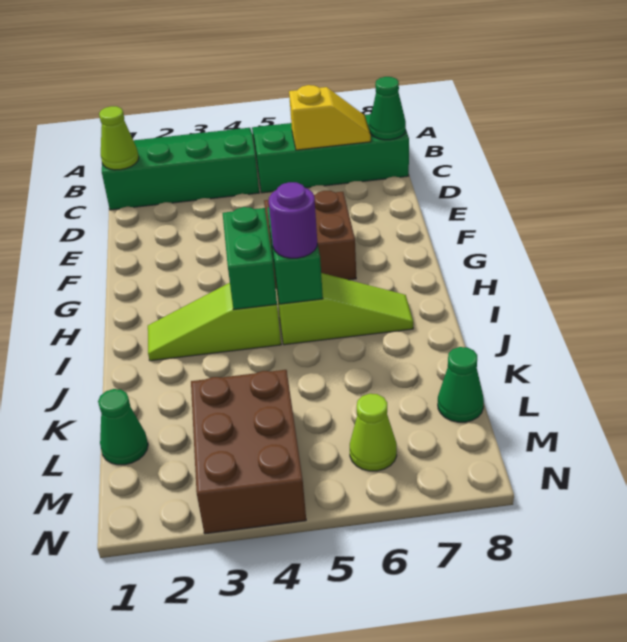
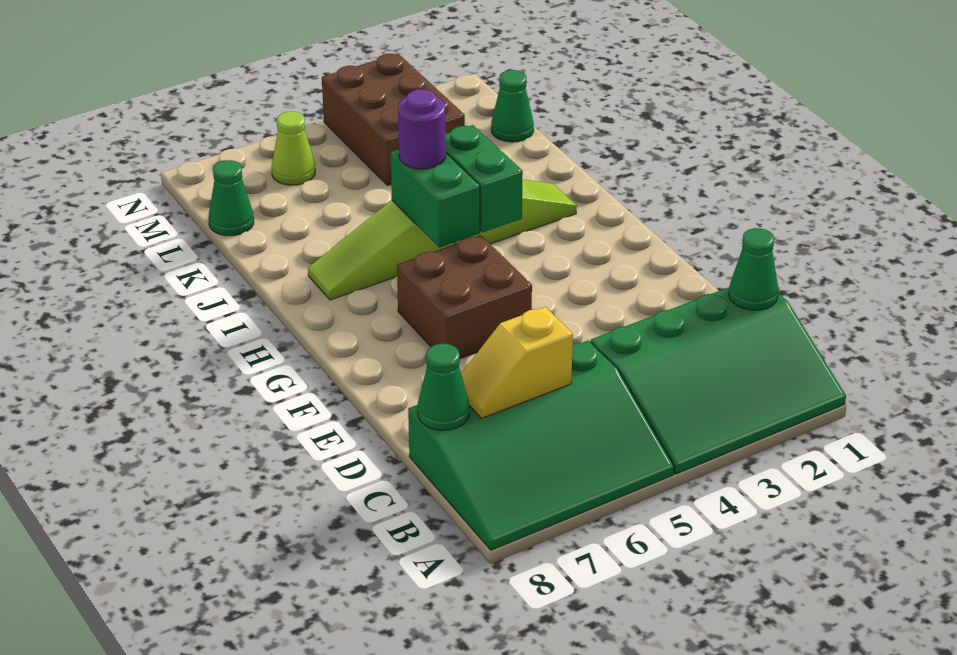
lime cone C1 level 2 -> green cone C1 level 2

